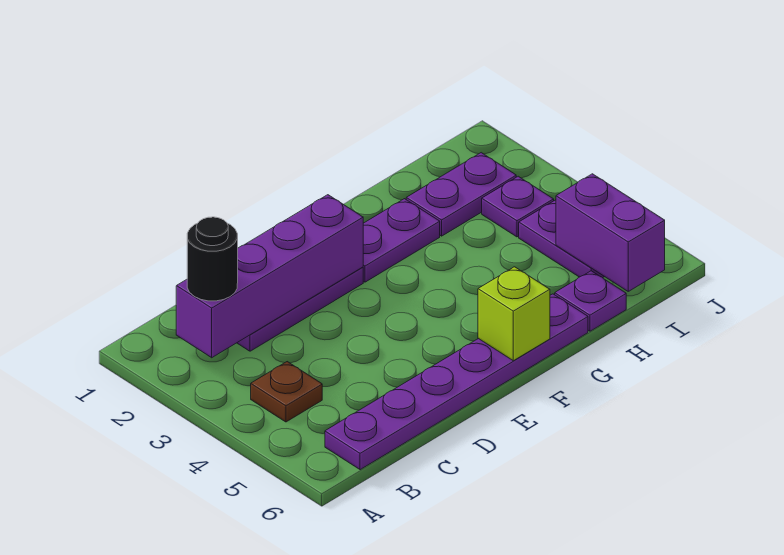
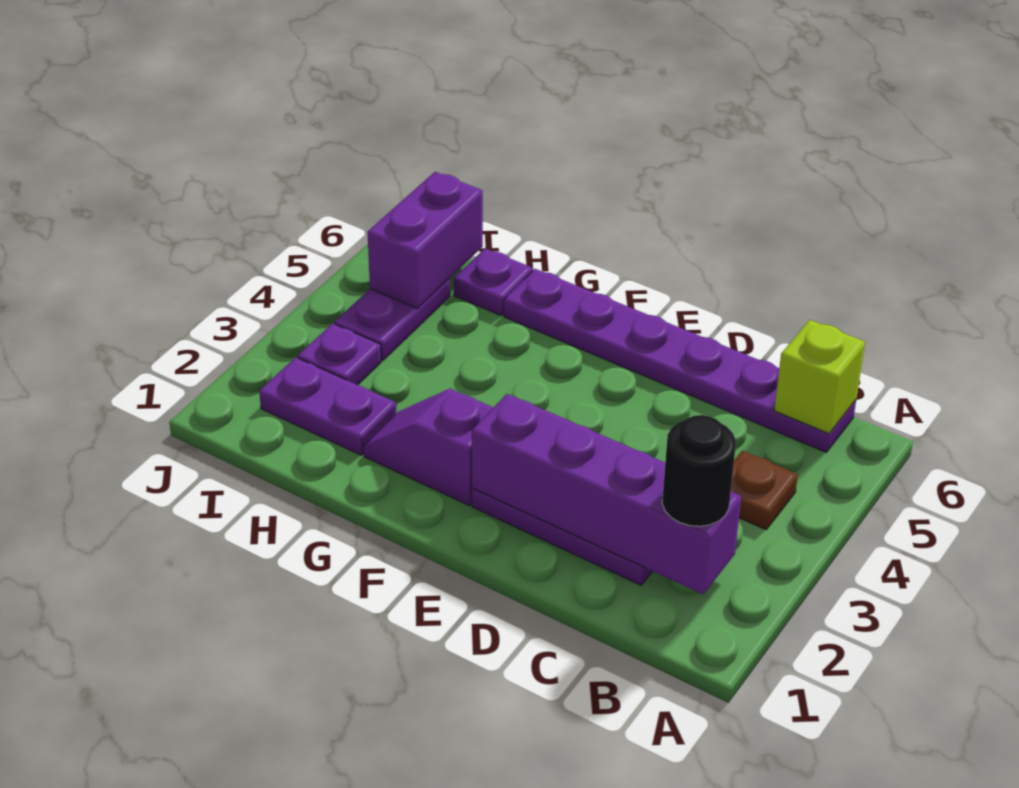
purple plate F2:G2 level 1 -> purple slope F2:G2 level 1 top F
lime brick F6 level 2 -> lime brick B6 level 2

